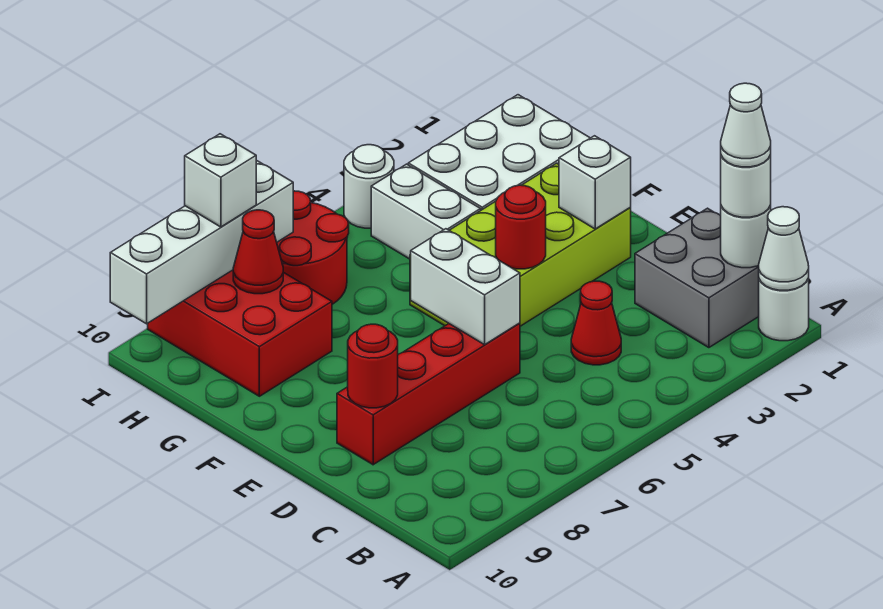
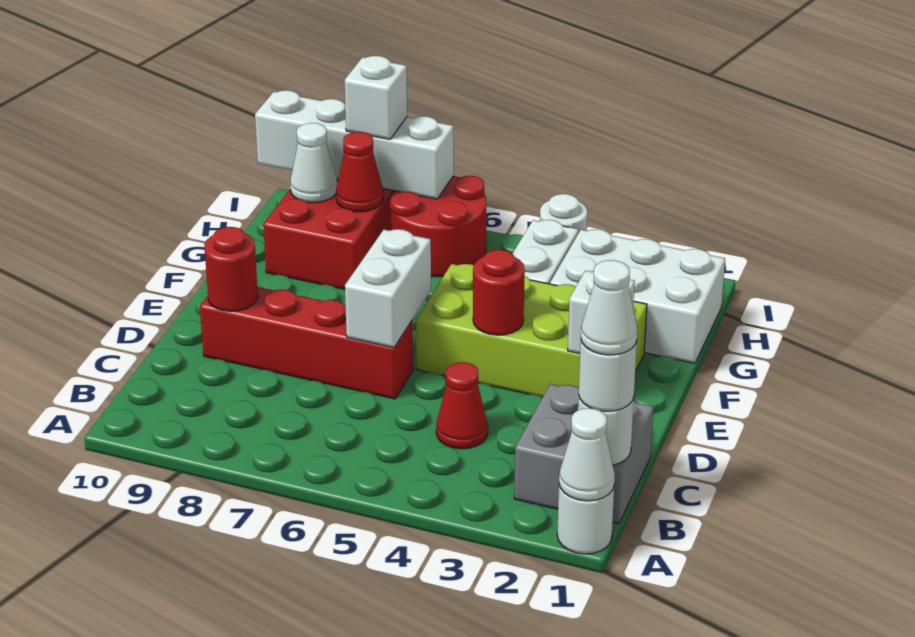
none -> white cone H9 level 2

